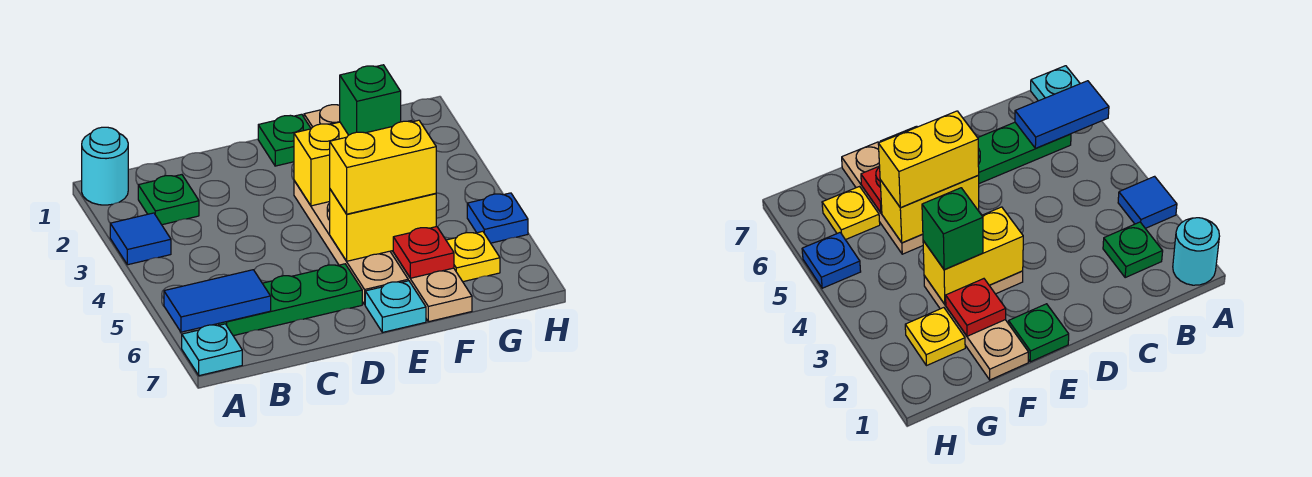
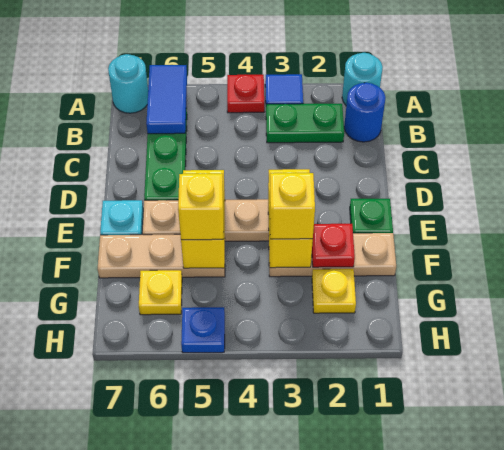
cyan plate A7 level 1 -> cyan round brick A7 level 1
none -> blue round brick B1 level 1
green plate B2 level 1 -> green plate B2:B3 level 1
yellow brick E5:F5 level 3 -> yellow brick F5 level 3
green brick F3 level 3 -> yellow brick F3 level 3
red plate F6 level 2 -> red plate A4 level 1

